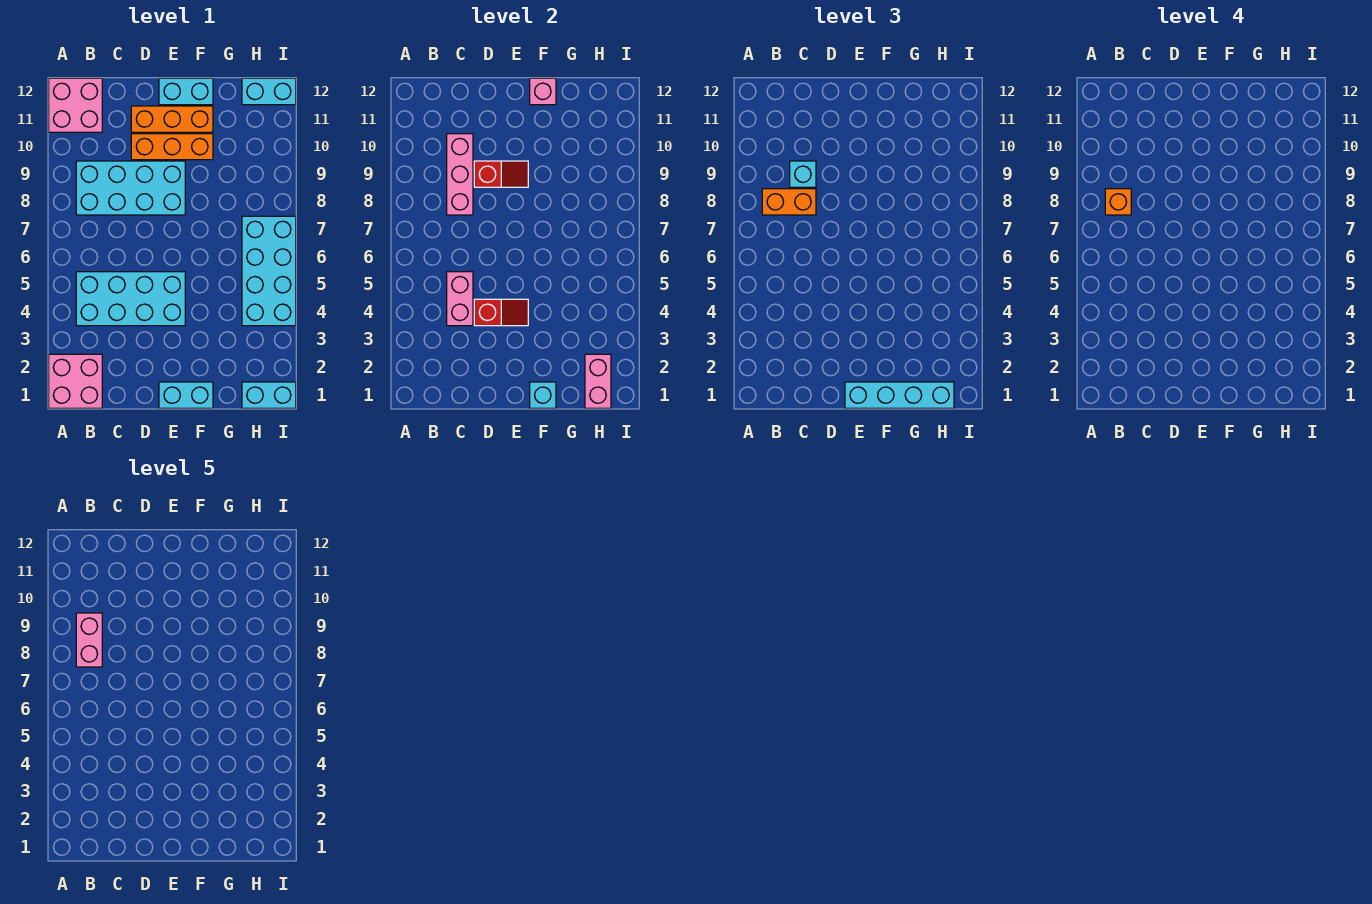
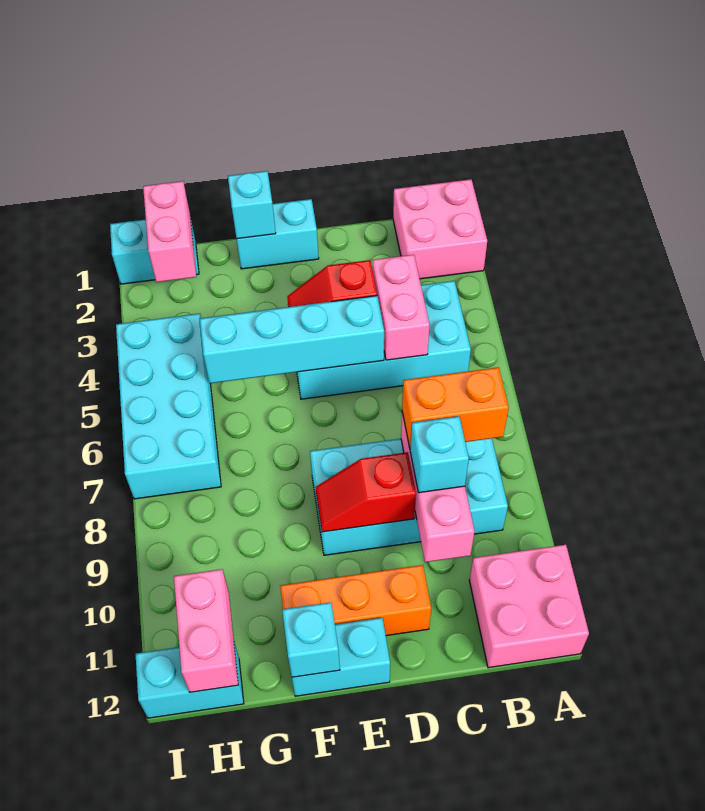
orange brick B8 level 4 -> none
pink brick B8:B9 level 5 -> pink brick H11:H12 level 2
orange brick D10:F10 level 1 -> none
cyan brick E1:H1 level 3 -> cyan brick D5:G5 level 2
pink brick F12 level 2 -> cyan brick F12 level 2

